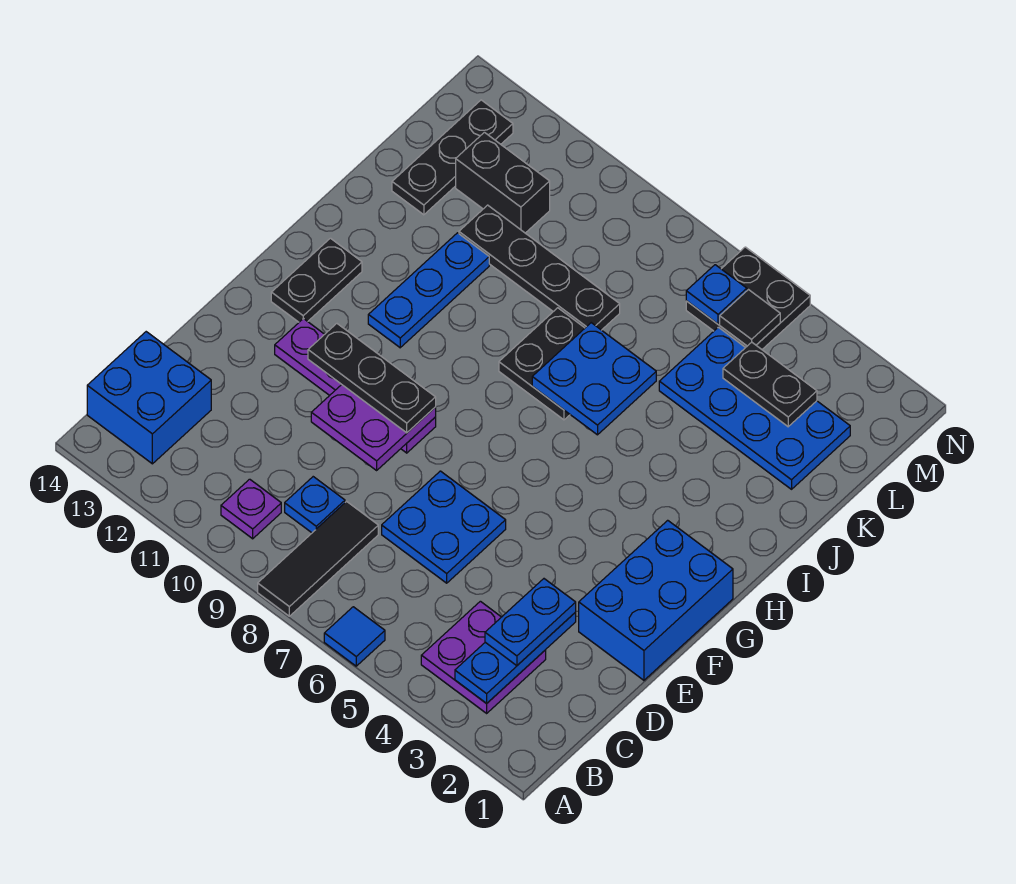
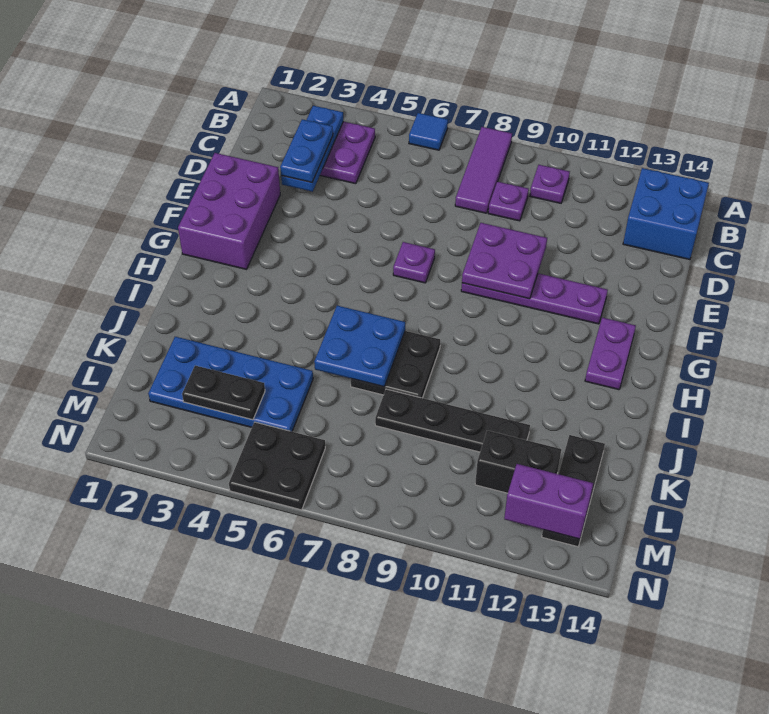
black tile A8:C8 level 1 -> purple tile A8:C8 level 1
blue plate C9 level 1 -> purple plate C9 level 1
blue plate D6:E7 level 1 -> none
blue brick E1:G2 level 1 -> purple brick E1:G2 level 1
none -> purple plate F7 level 1
black plate F9:F11 level 3 -> none
black plate G13:H13 level 1 -> purple plate G13:H13 level 1
blue plate H11:J11 level 1 -> none
black tile M5 level 2 -> none
blue plate M6 level 2 -> none
none -> purple brick M12:M13 level 2

